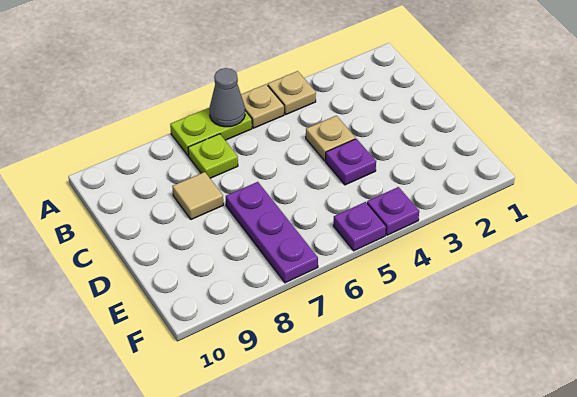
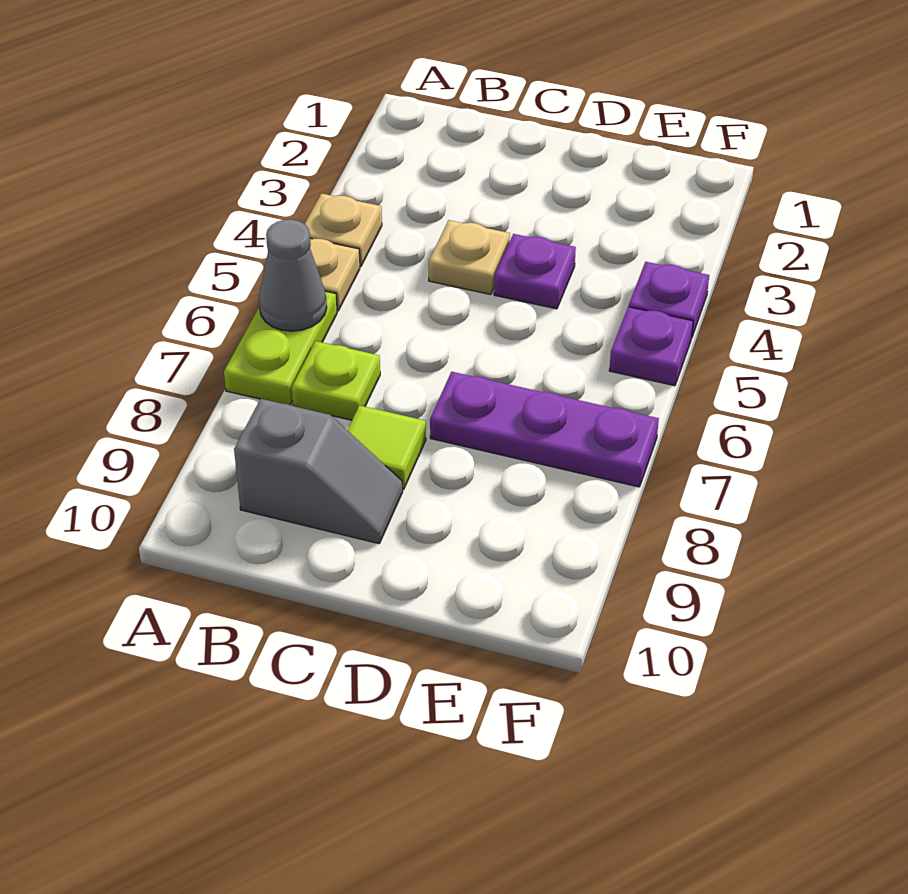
none -> grey slope B9:C9 level 1 top B
tan tile C8 level 1 -> lime tile C8 level 1

